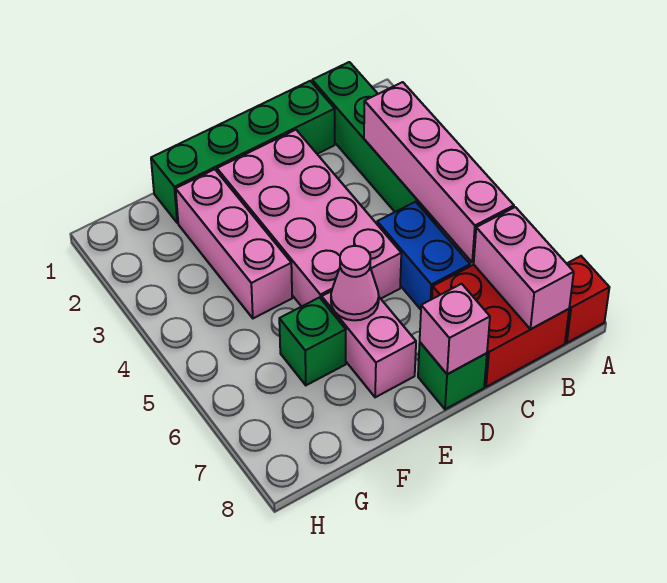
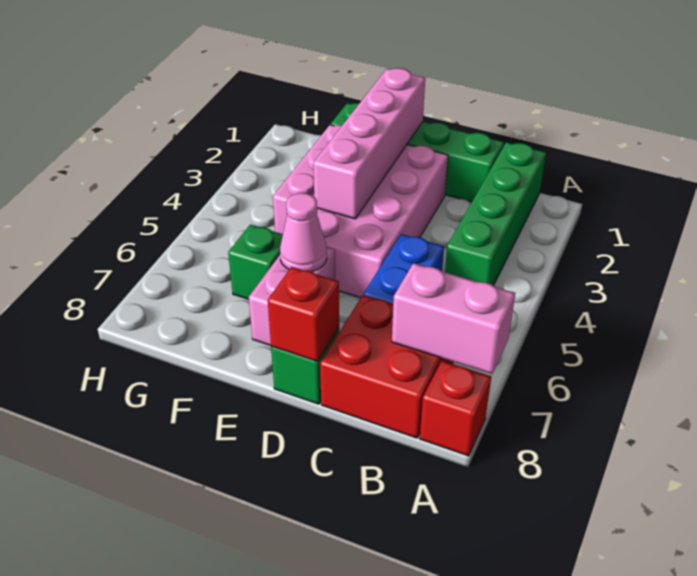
pink brick B3:B6 level 2 -> pink brick E1:E4 level 2
pink brick B7:B8 level 2 -> pink brick A7:B7 level 2
pink brick D8 level 2 -> red brick D8 level 2

